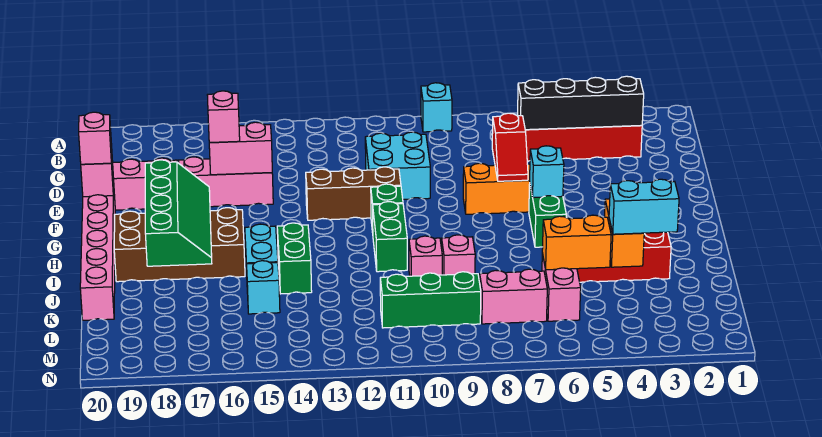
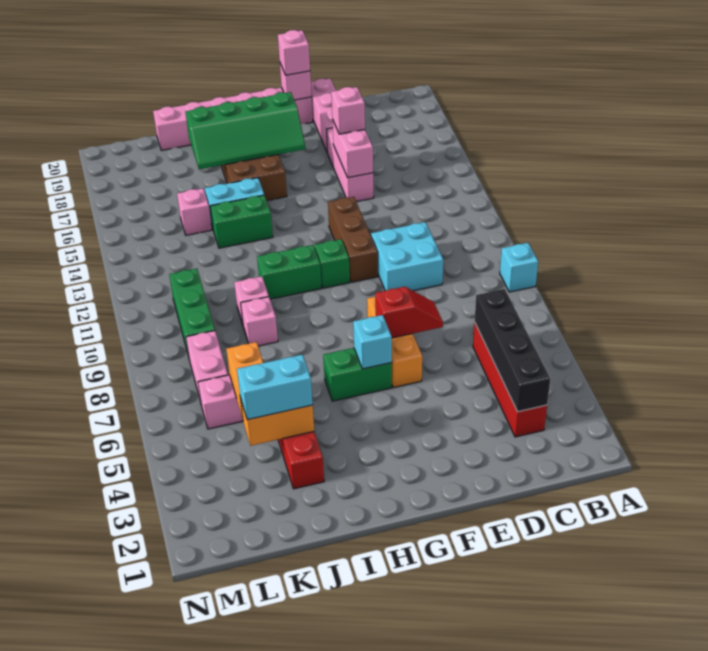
red slope E7:F7 level 2 top E -> red slope E7:F7 level 2 top F
cyan brick K3:K4 level 3 -> cyan brick J4:K4 level 3
cyan brick K15 level 1 -> pink brick K15 level 1

